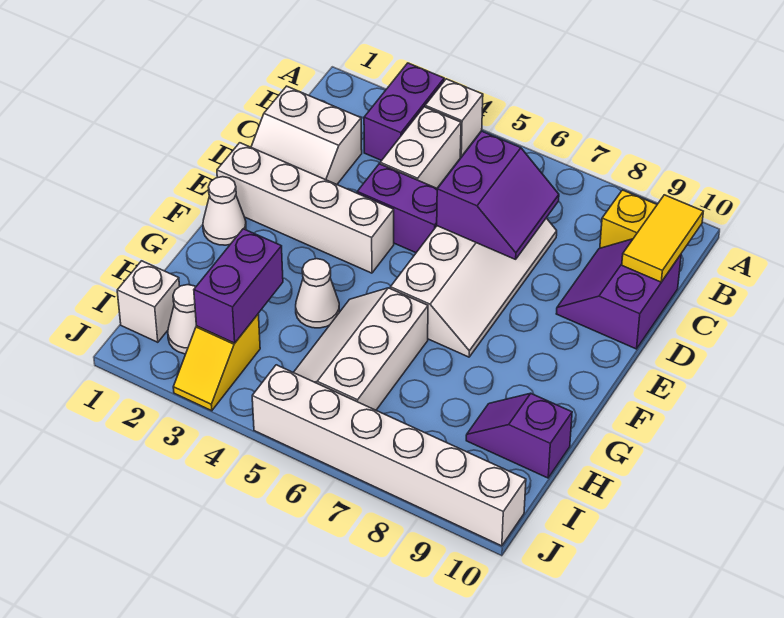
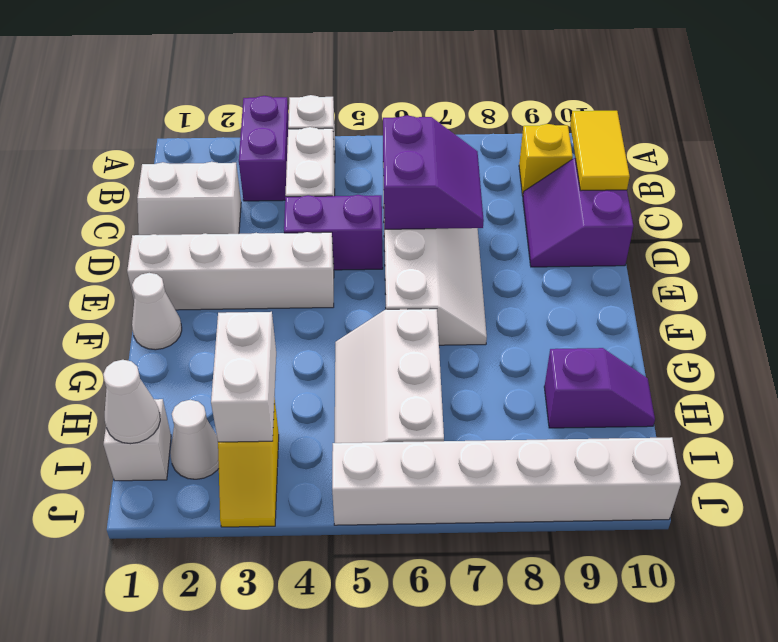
white cone G4 level 1 -> white cone I1 level 2
purple brick H3:I3 level 2 -> white brick H3:I3 level 2
purple slope H9:H10 level 1 top 10 -> purple slope H9:H10 level 1 top 9

